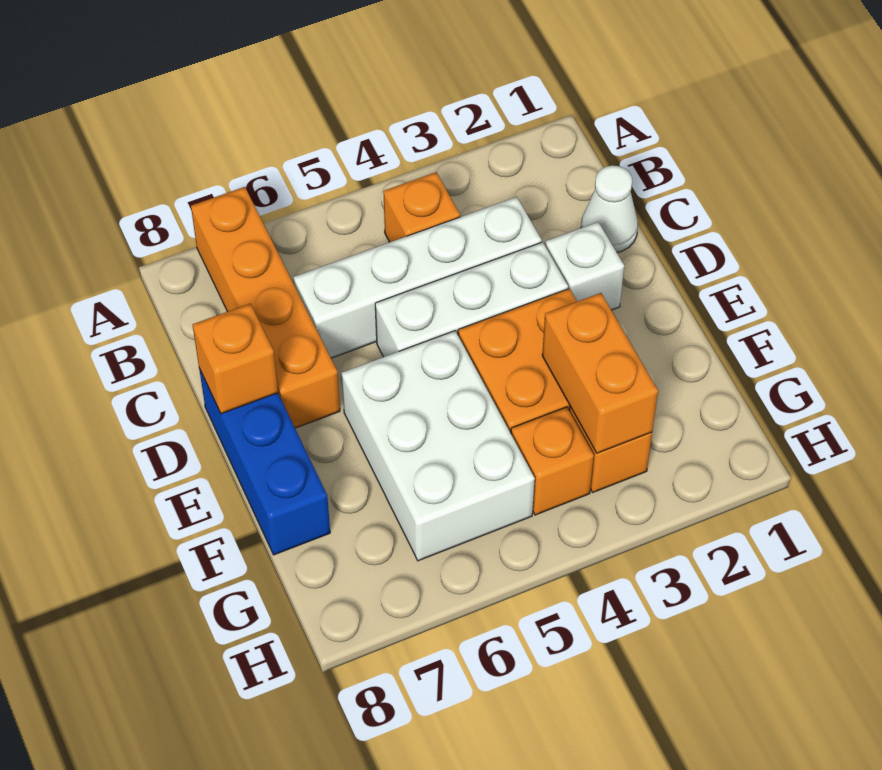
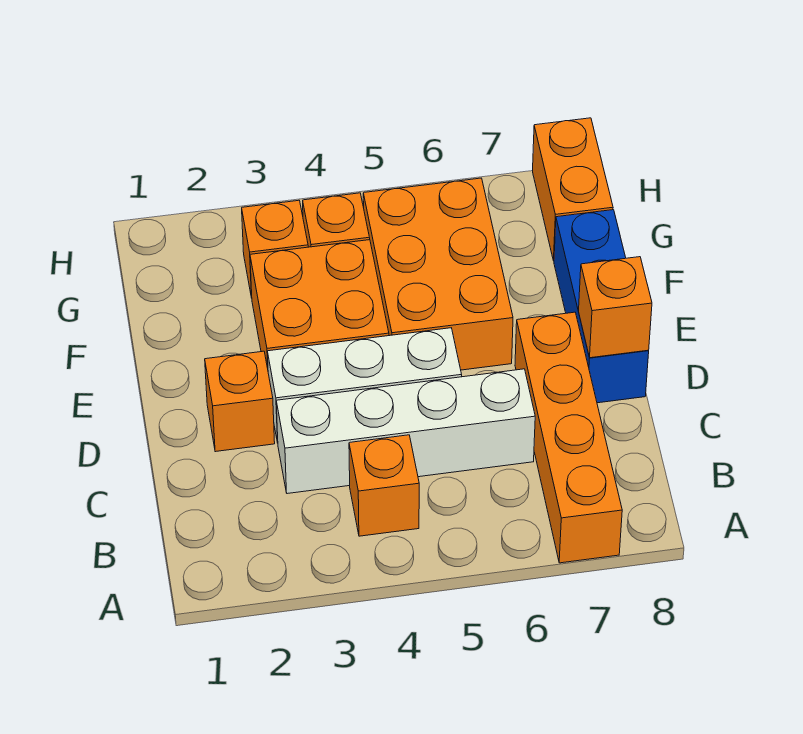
white cone C1 level 1 -> none
white brick D2 level 1 -> orange brick D2 level 1
white brick E5:G6 level 1 -> orange brick E5:G6 level 1
orange brick F3:G3 level 2 -> orange brick G8:H8 level 1

